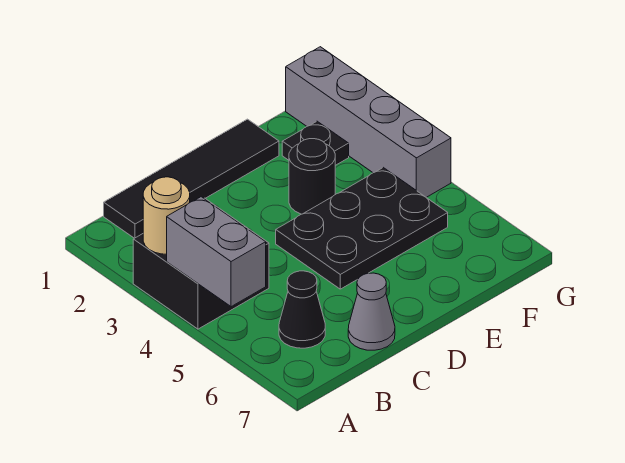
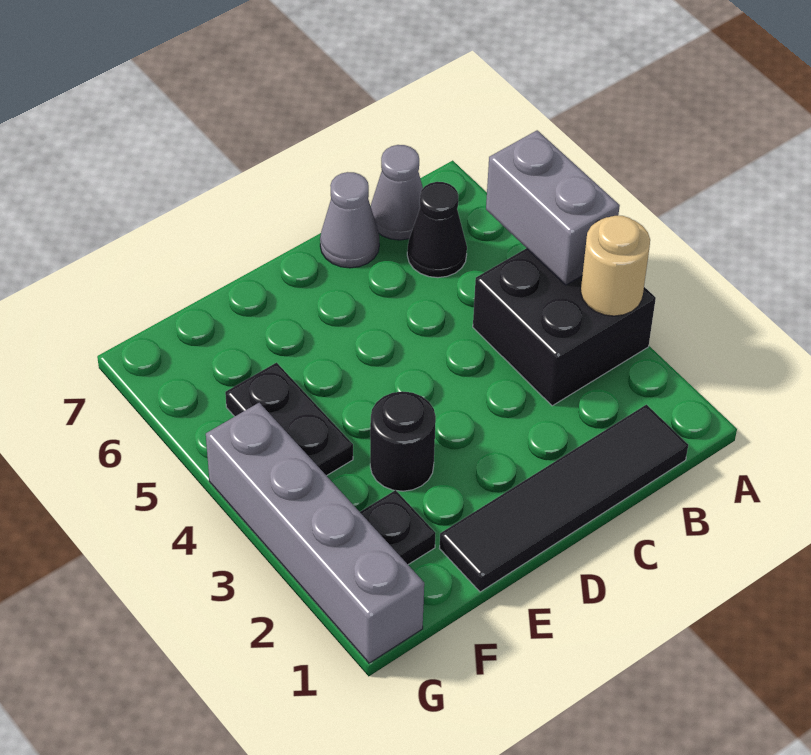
none -> grey cone B7 level 1
black plate D4:F5 level 1 -> black plate F4:F5 level 1

